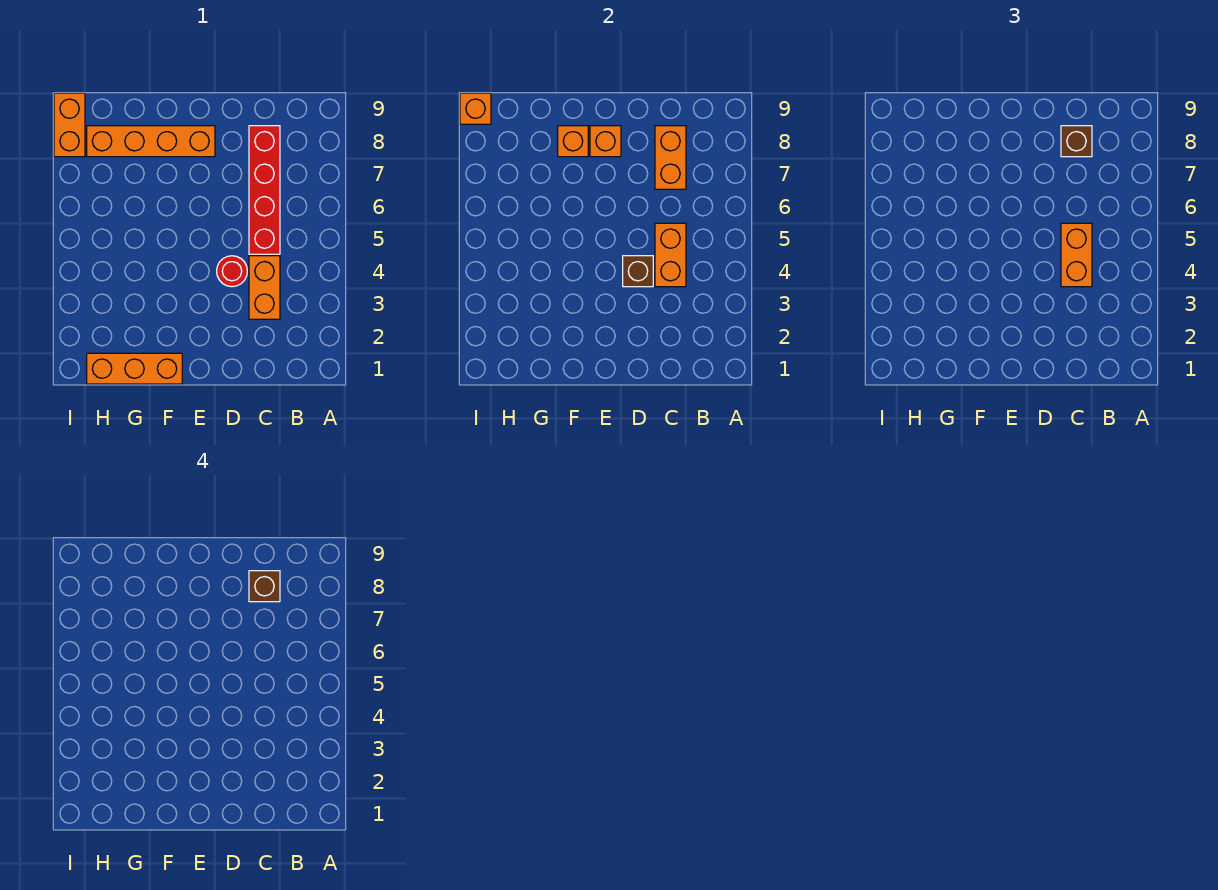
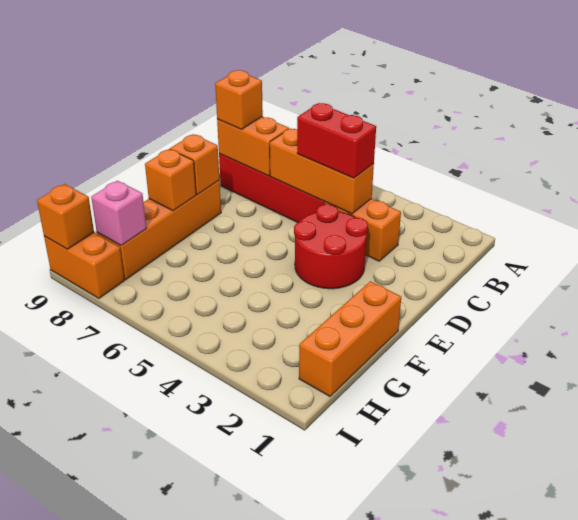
orange brick C4:C5 level 2 -> orange brick C4:C6 level 2
orange brick C4:C5 level 3 -> red brick C4:C5 level 3
brown brick C8 level 3 -> orange brick C8 level 3
brown brick C8 level 4 -> none
red round brick D4 level 1 -> red round brick D3:E4 level 1
brown brick D4 level 2 -> none
none -> pink brick H8 level 2

